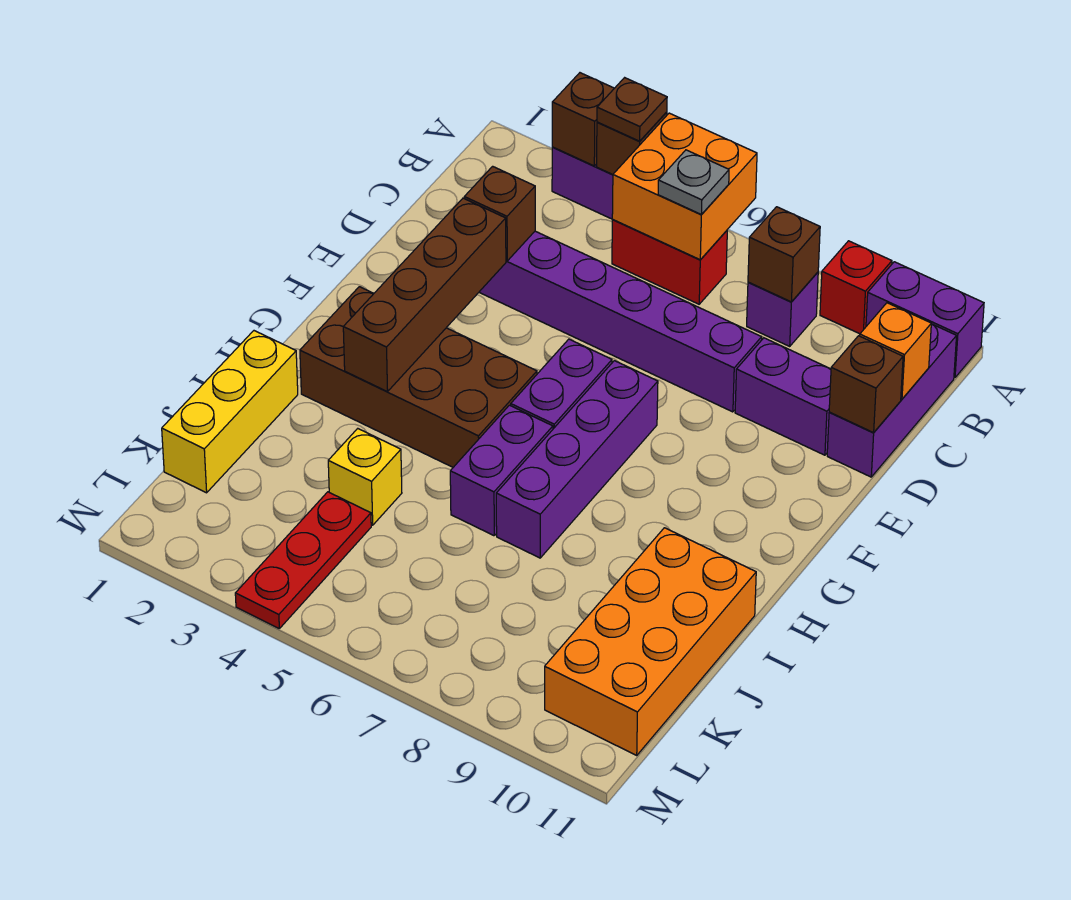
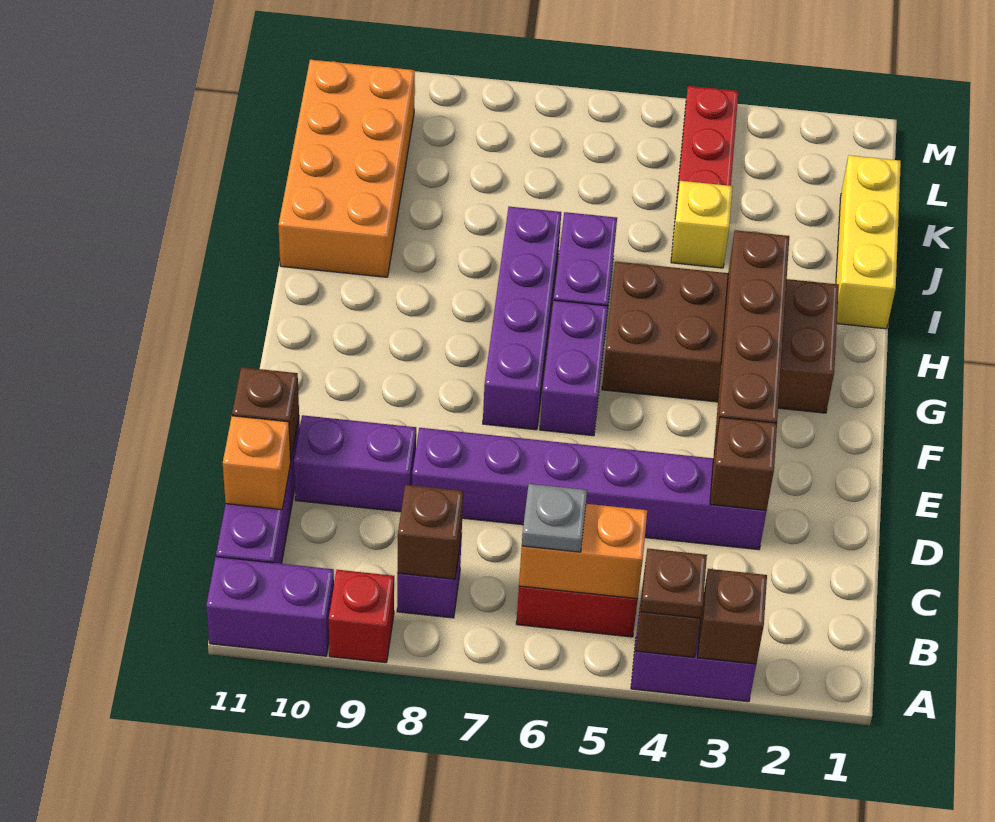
orange brick A5:B6 level 2 -> orange brick B5:B6 level 2

